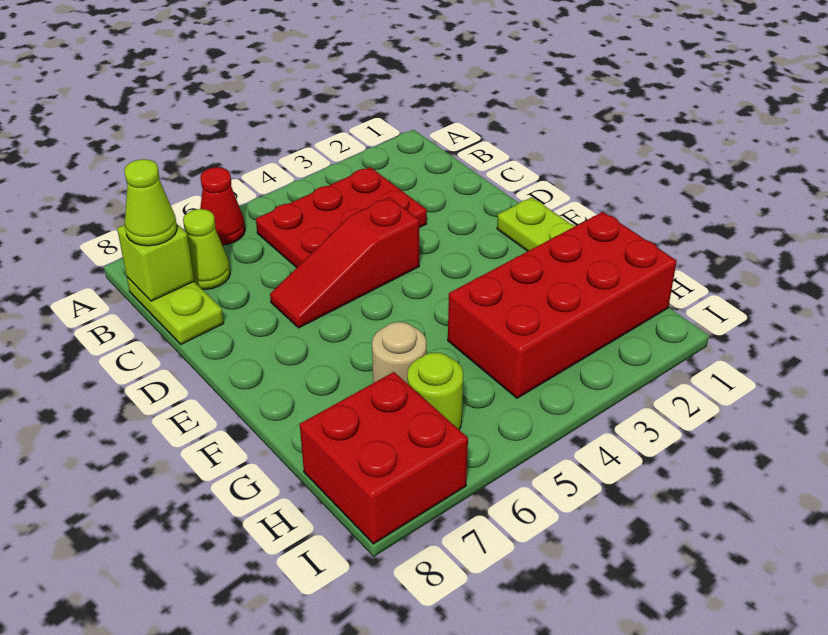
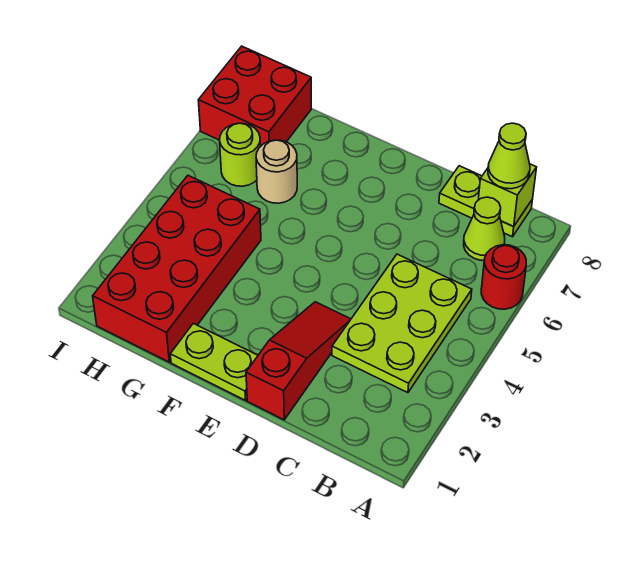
red cone A6 level 1 -> red round brick A6 level 1
red plate B3:C5 level 1 -> lime plate B3:C5 level 1
red slope D4:D6 level 1 top 4 -> red slope D1:D3 level 1 top 1

